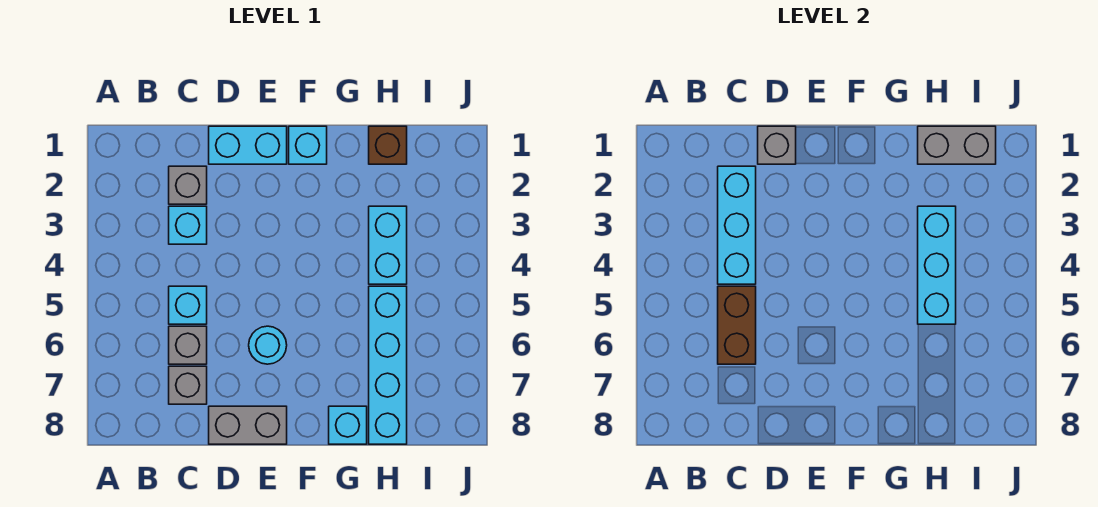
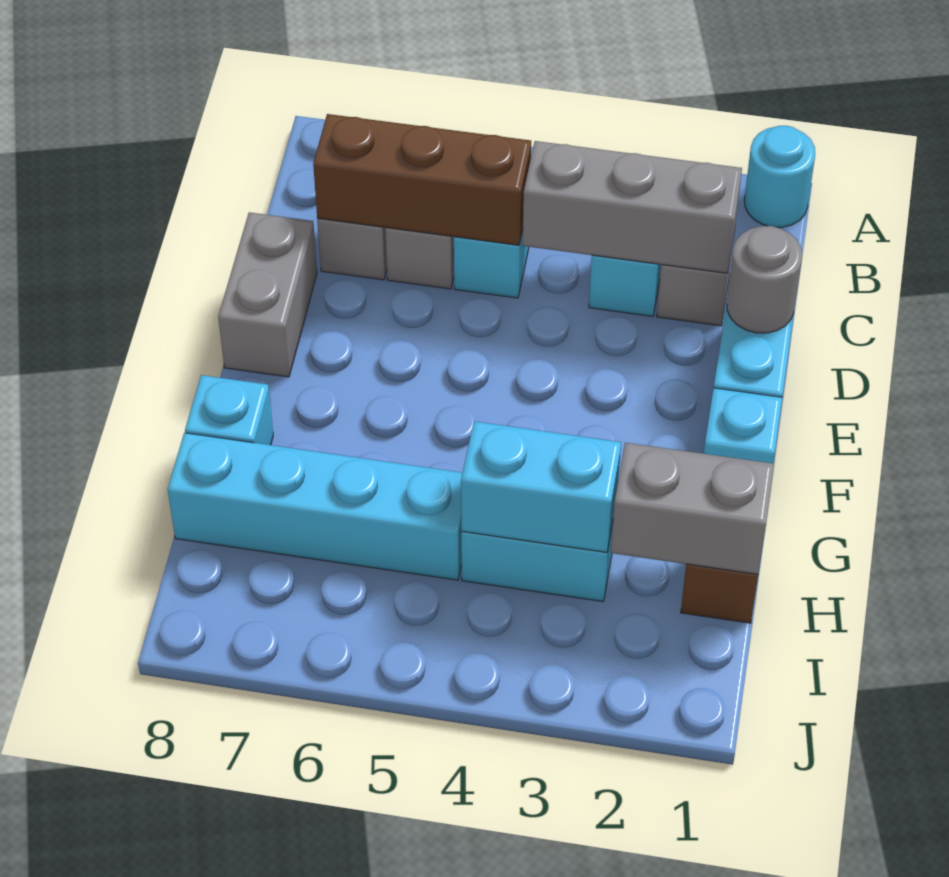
cyan brick C2:C4 level 2 -> grey brick C2:C4 level 2
brown brick C5:C6 level 2 -> brown brick C5:C7 level 2
grey brick D1 level 2 -> grey round brick D1 level 2
cyan round brick E6 level 1 -> cyan round brick A1 level 1
grey brick H1:I1 level 2 -> grey brick H1:H2 level 2
cyan brick H3:H5 level 2 -> cyan brick H3:H4 level 2

